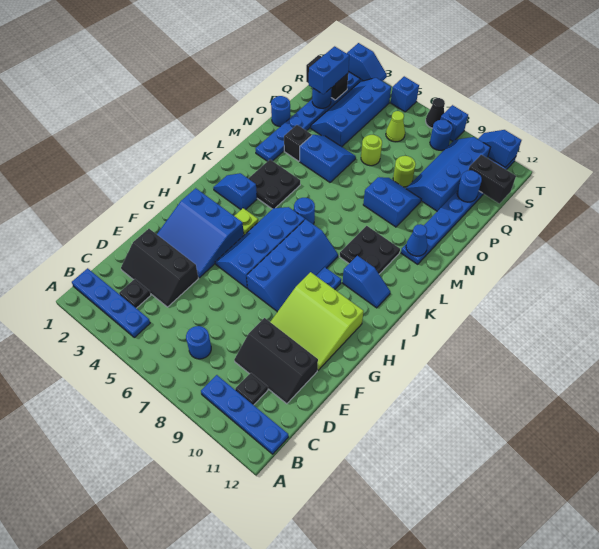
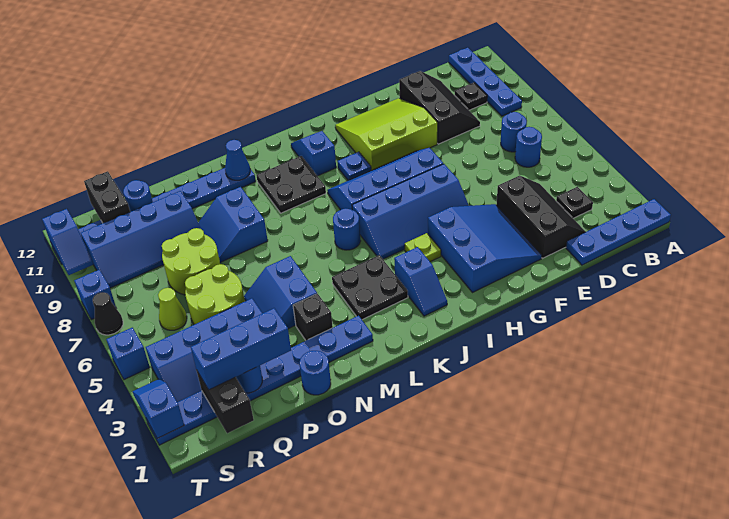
blue plate B1:B4 level 1 -> blue plate A1:D1 level 1
lime slope F9:H11 level 1 top H -> lime slope F9:H11 level 1 top 9
lime round brick P6 level 1 -> lime round brick P5:Q6 level 1
lime round brick P8 level 1 -> lime round brick P7:Q8 level 1
blue brick Q2:R2 level 3 -> blue brick P2:R2 level 3
blue round brick S8 level 1 -> blue round brick C6 level 1

